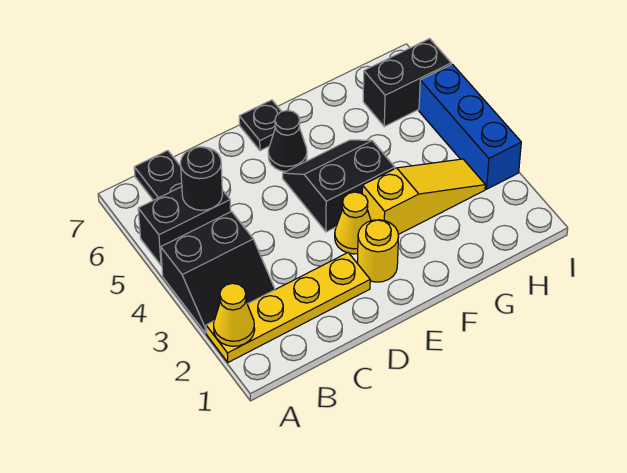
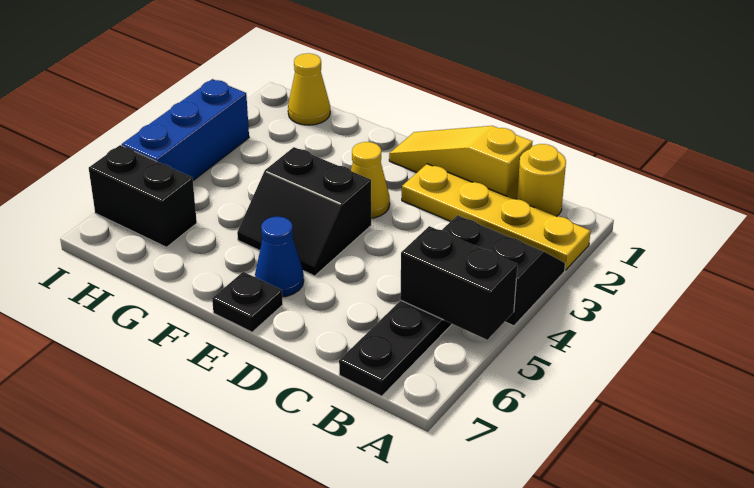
yellow cone A2 level 2 -> yellow cone H1 level 1
black round brick B5 level 3 -> none
yellow round brick E2 level 1 -> yellow round brick B1 level 1
black cone E6 level 1 -> blue cone E6 level 1
yellow slope F3:H3 level 1 top F -> yellow slope C1:E1 level 1 top C

